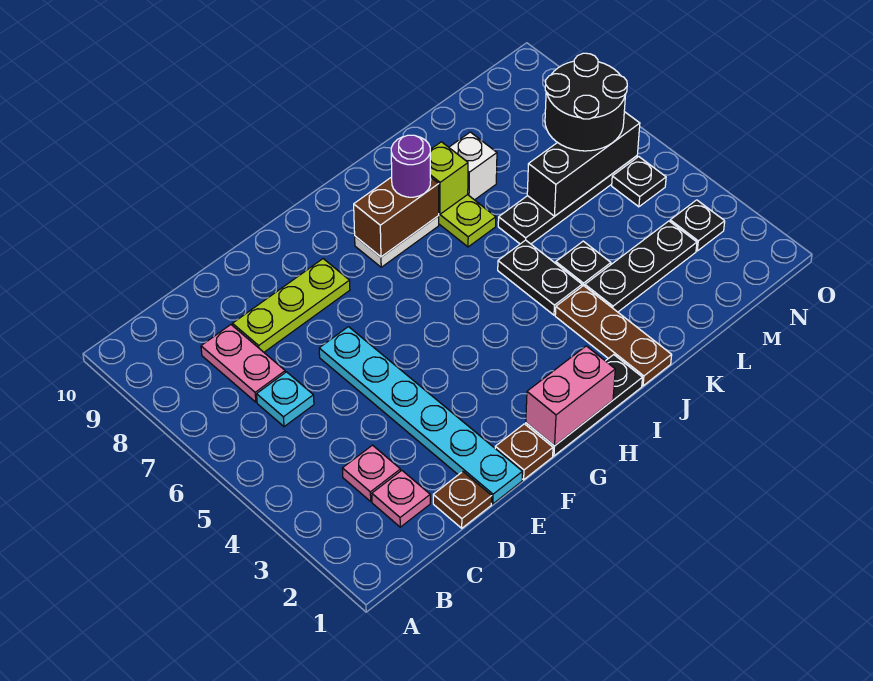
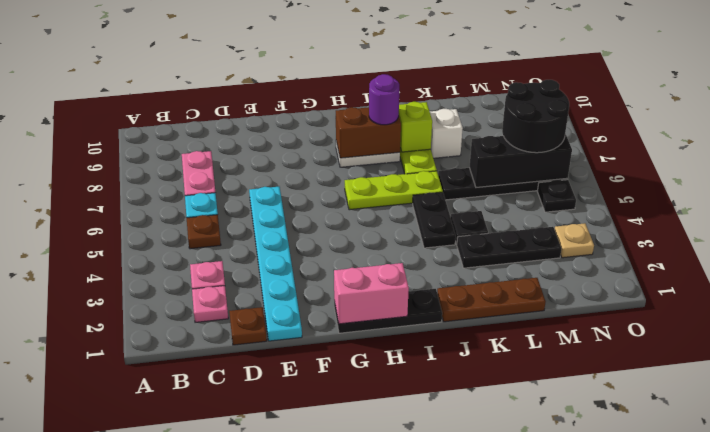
lime plate D8:F8 level 1 -> lime plate H6:J6 level 1
brown plate F1 level 1 -> brown plate C5 level 1
brown plate J1:J3 level 1 -> brown plate J1:L1 level 1
black plate N3 level 1 -> tan plate N3 level 1

